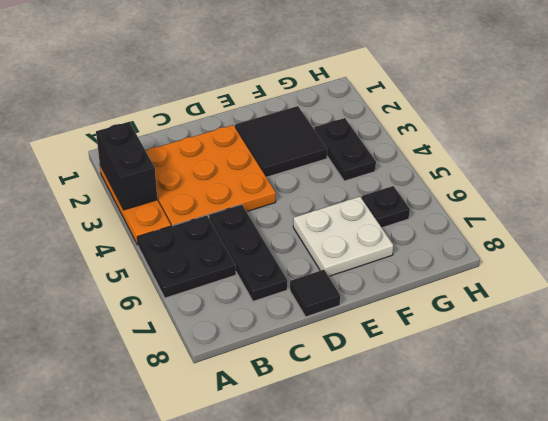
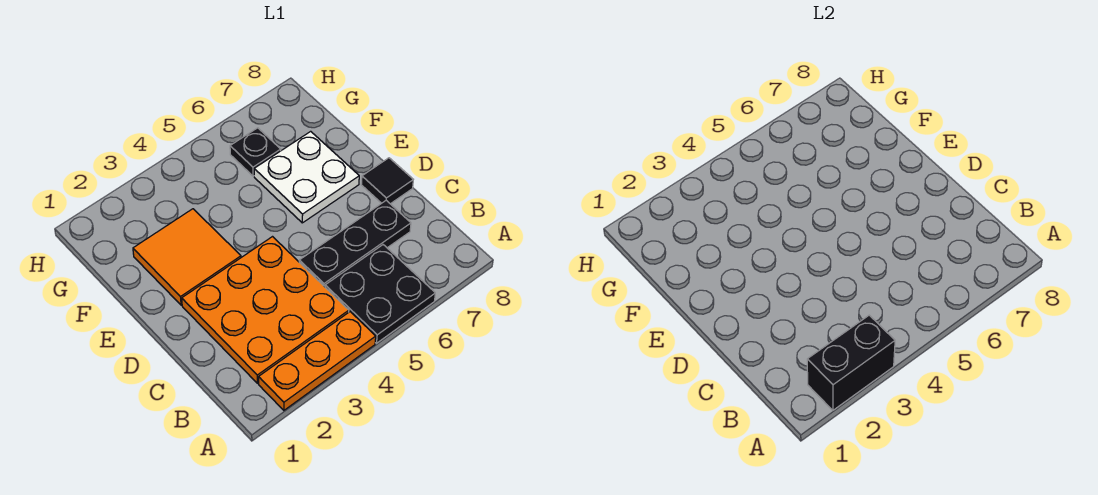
black tile E2:F3 level 1 -> orange tile E2:F3 level 1
black plate G3:G4 level 1 -> none

